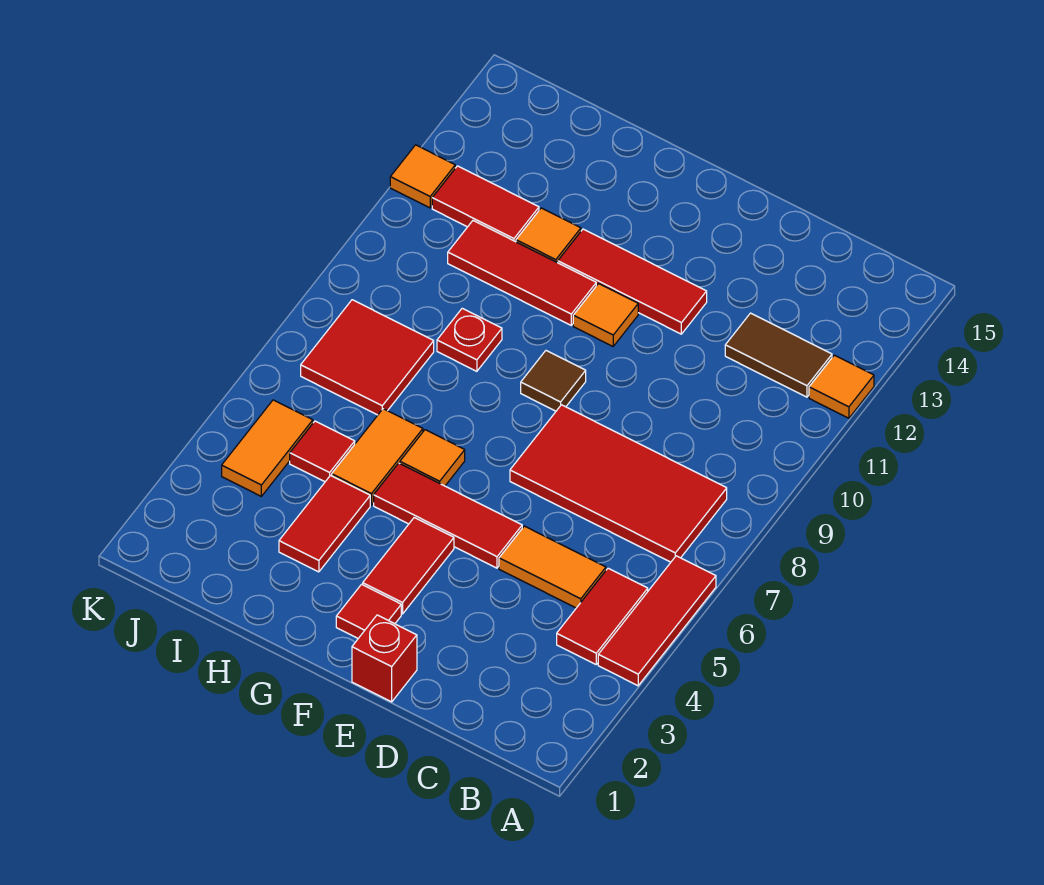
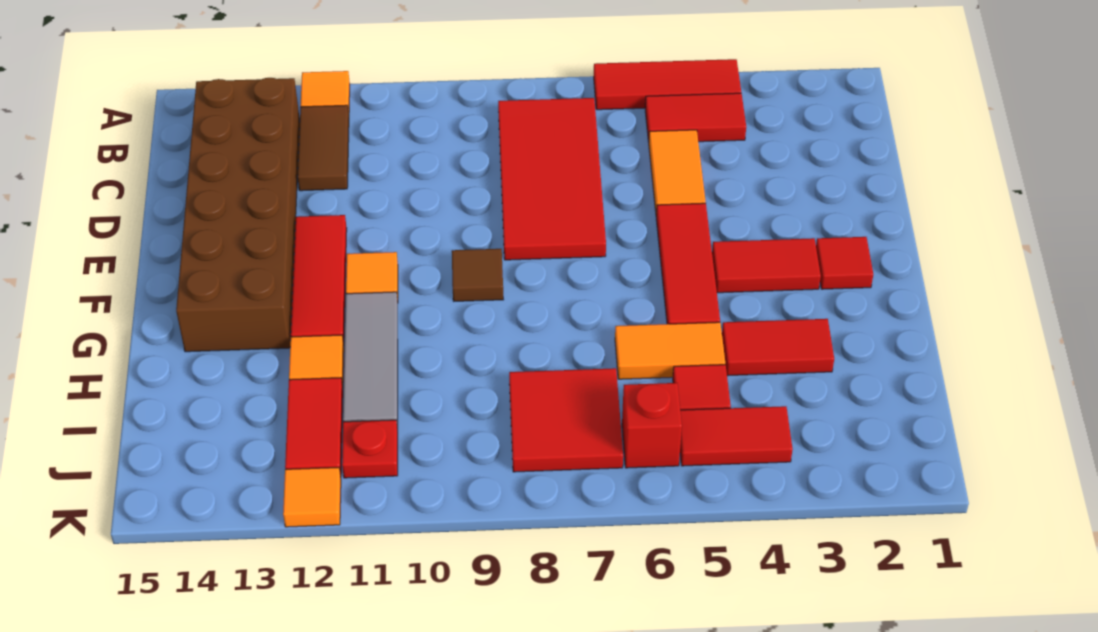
none -> brown brick B13:G14 level 1
red brick E1 level 1 -> red brick J6 level 1
orange tile G6 level 1 -> none
red tile G11:I11 level 1 -> grey tile G11:I11 level 1
red plate H9 level 1 -> red plate J11 level 1
orange tile J4:J5 level 1 -> red tile J4:J5 level 1

